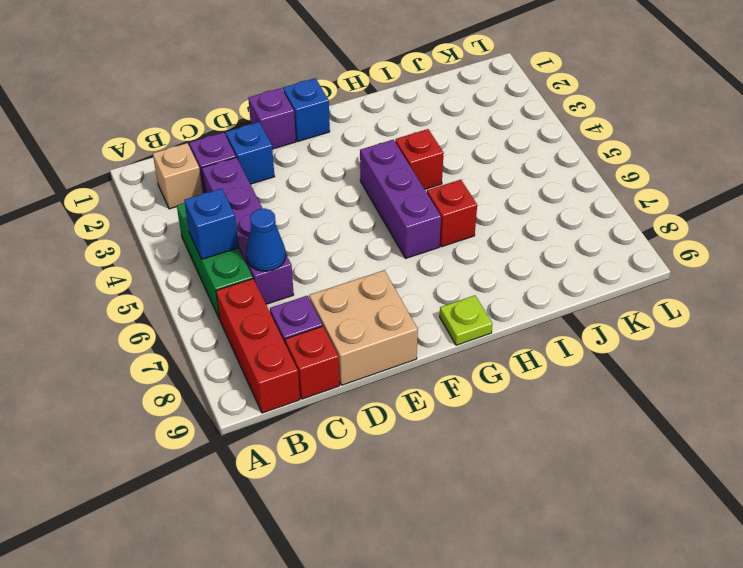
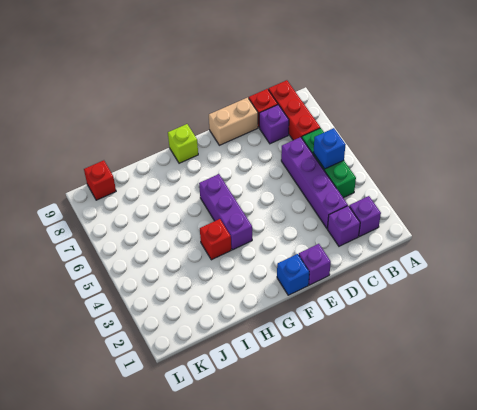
tan brick B2 level 1 -> purple brick B2 level 1
blue cone C6 level 2 -> none
blue brick D2 level 1 -> none
tan brick D8:E9 level 1 -> tan brick D9:E9 level 1
lime plate G9 level 1 -> lime brick G9 level 1
red brick H6 level 1 -> red brick K9 level 1

